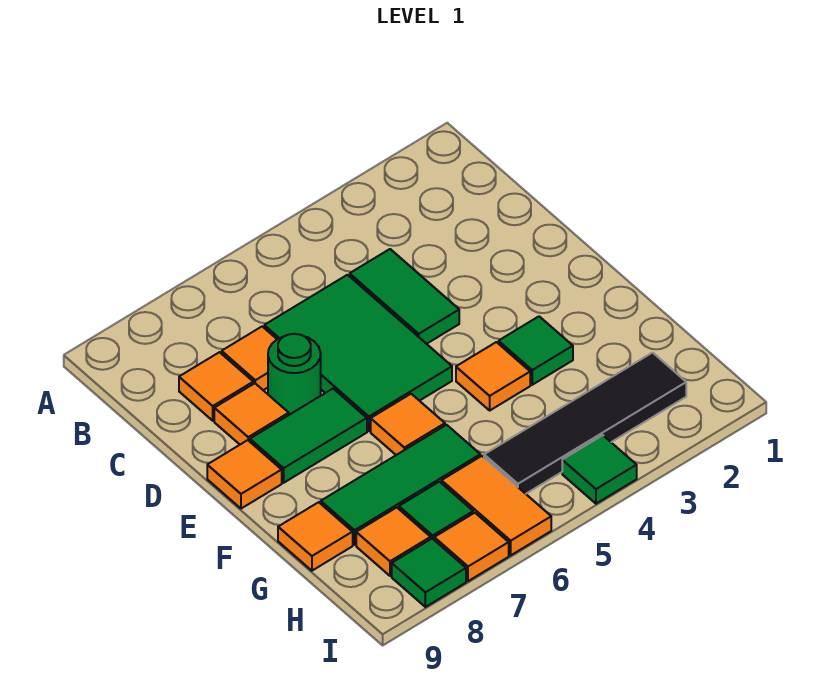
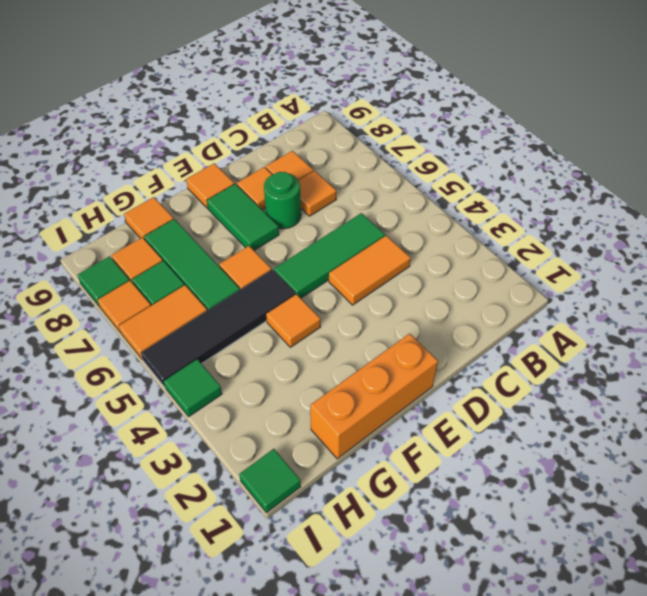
green tile C4:D4 level 1 -> orange tile C4:D4 level 1
green tile C5:E6 level 1 -> green tile C5:E5 level 1
none -> orange brick E1:G1 level 1
green tile F3 level 1 -> green tile I1 level 1
black tile H2:H5 level 1 -> black tile F5:I5 level 1

